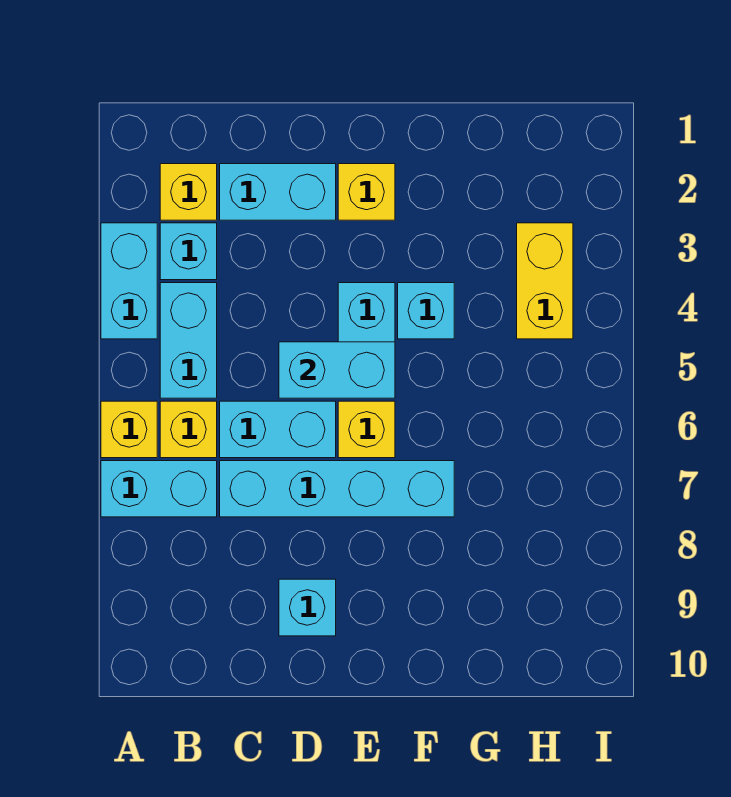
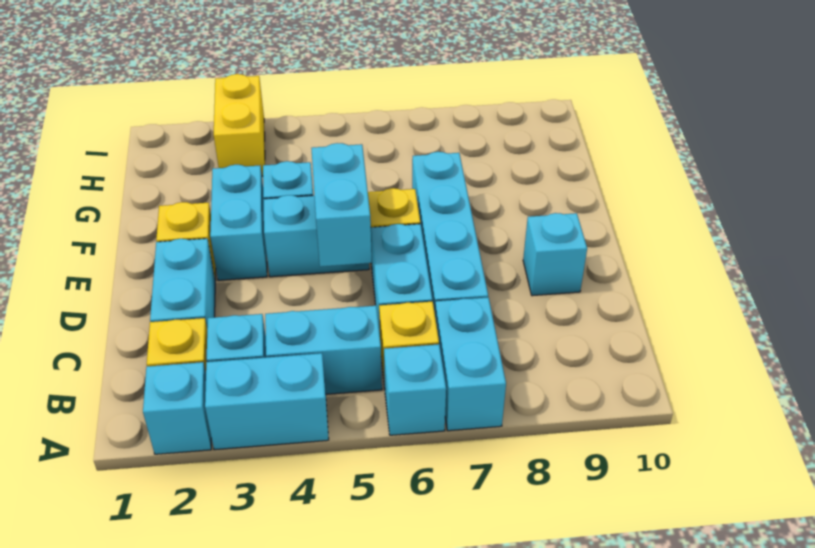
none -> cyan brick A2 level 1
yellow brick A6 level 1 -> cyan brick A6 level 1
none -> cyan brick E3:F3 level 1
yellow brick H3:H4 level 1 -> yellow brick H3:I3 level 1

